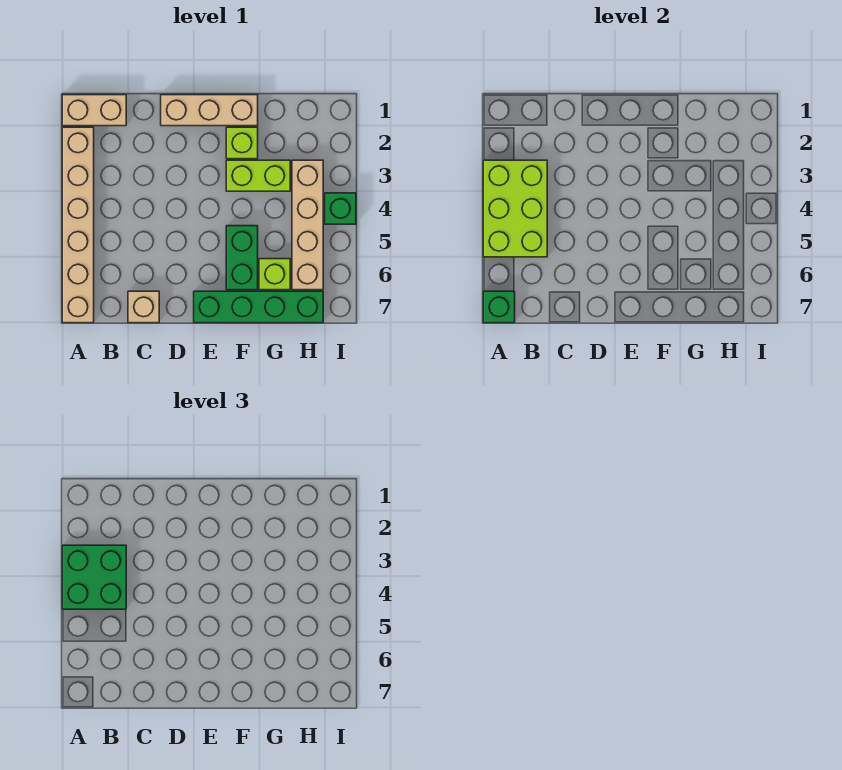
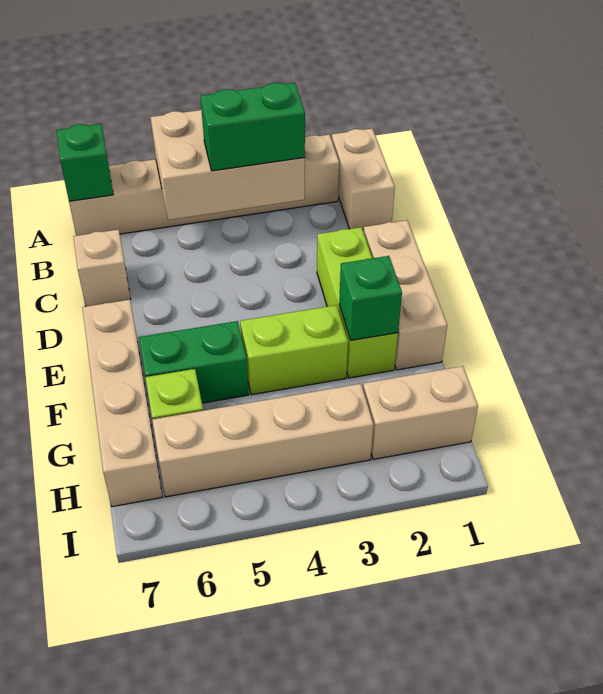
lime brick A3:B5 level 2 -> tan brick A3:B5 level 2
green brick A3:B4 level 3 -> green brick B3:B4 level 3
green brick E7:H7 level 1 -> tan brick E7:H7 level 1
lime brick F2 level 1 -> lime brick D2:F2 level 1
lime brick F3:G3 level 1 -> lime brick F3:F4 level 1
none -> tan brick H1:H2 level 1
green brick I4 level 1 -> green brick F2 level 2

